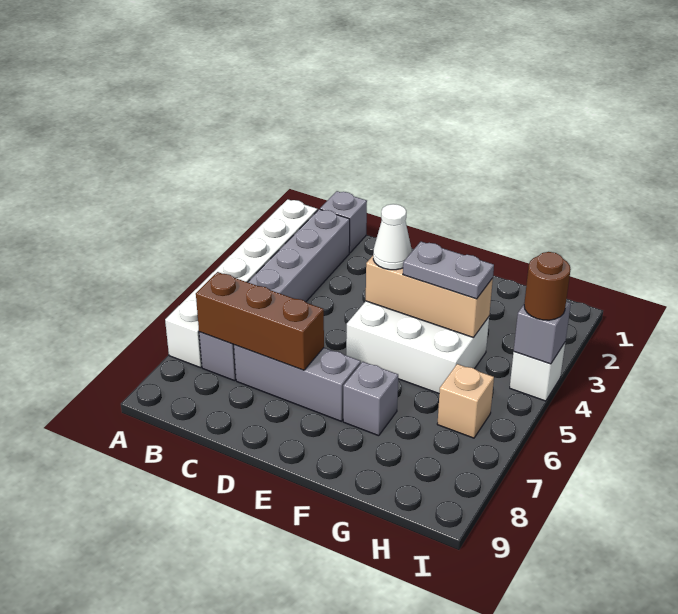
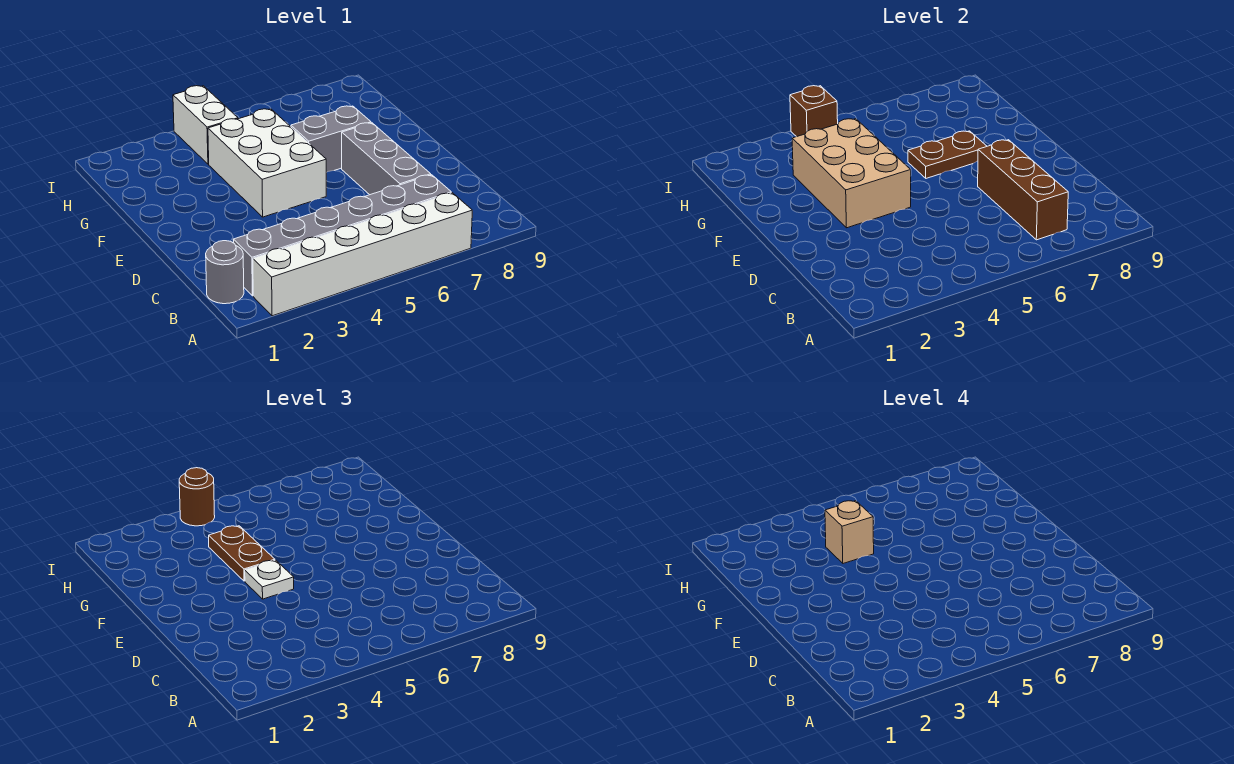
grey brick B1 level 1 -> grey round brick B1 level 1
tan brick E4:G4 level 2 -> tan brick E3:G4 level 2
white cone E4 level 3 -> white plate E4 level 3
grey plate F4:G4 level 3 -> brown plate F4:G4 level 3
none -> brown plate F6:F7 level 2
grey brick F7 level 1 -> grey brick F6:F7 level 1
tan brick H6 level 1 -> tan brick G4 level 4
white brick I4 level 1 -> white brick H4:I4 level 1
grey brick I4 level 2 -> brown brick I4 level 2

